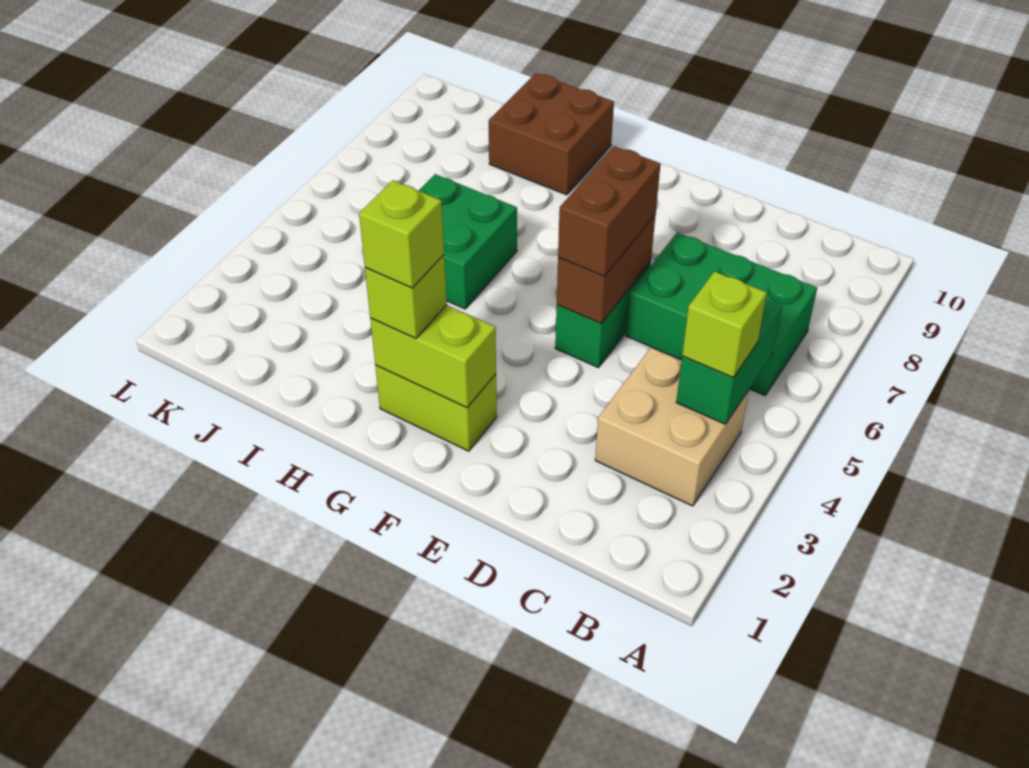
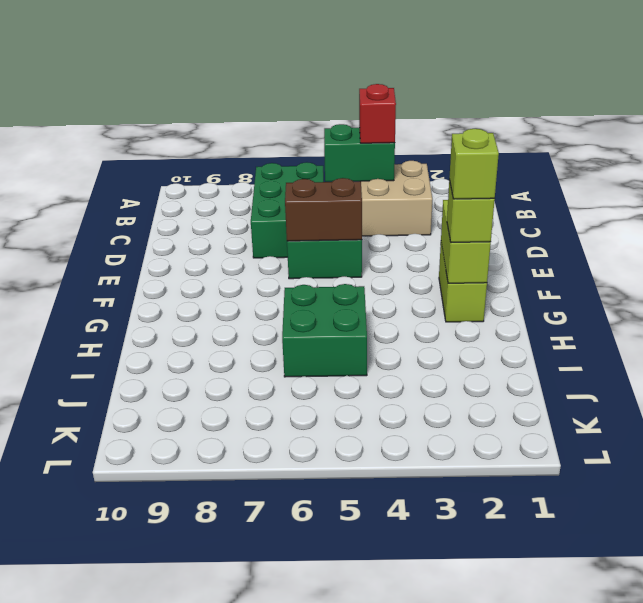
lime brick B4 level 3 -> red brick B4 level 3
brown brick E5:E6 level 3 -> none
brown brick H9:I10 level 1 -> none

